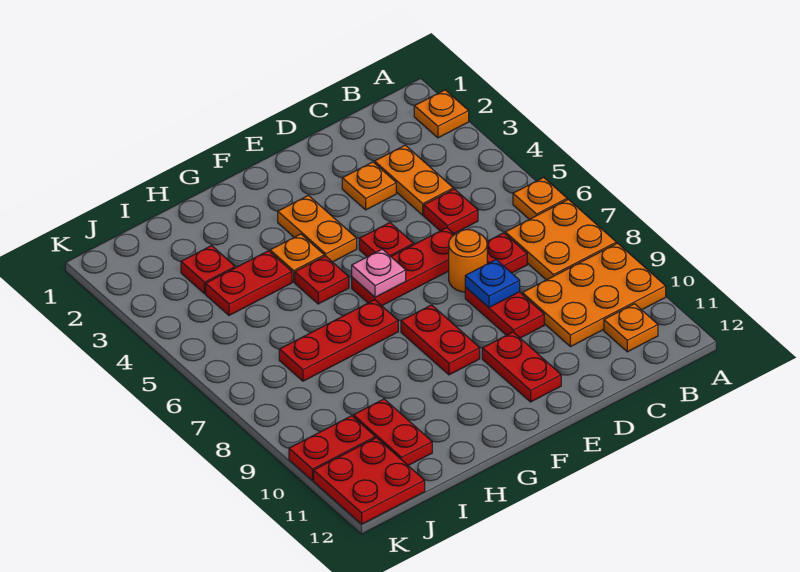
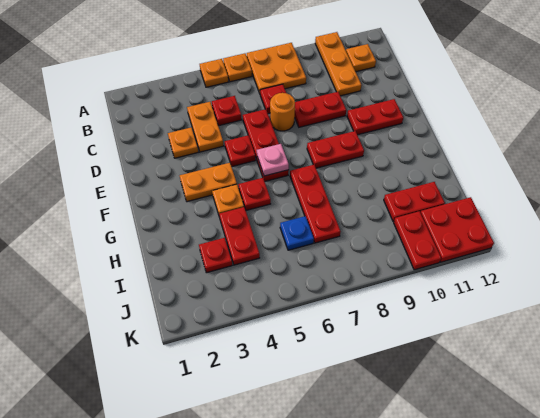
orange plate A2 level 1 -> orange plate A5 level 1
orange plate A9:C10 level 1 -> orange plate A10:C10 level 1
orange plate C3:C4 level 1 -> orange plate C4:D4 level 1
blue plate D8 level 2 -> blue plate I6 level 1

